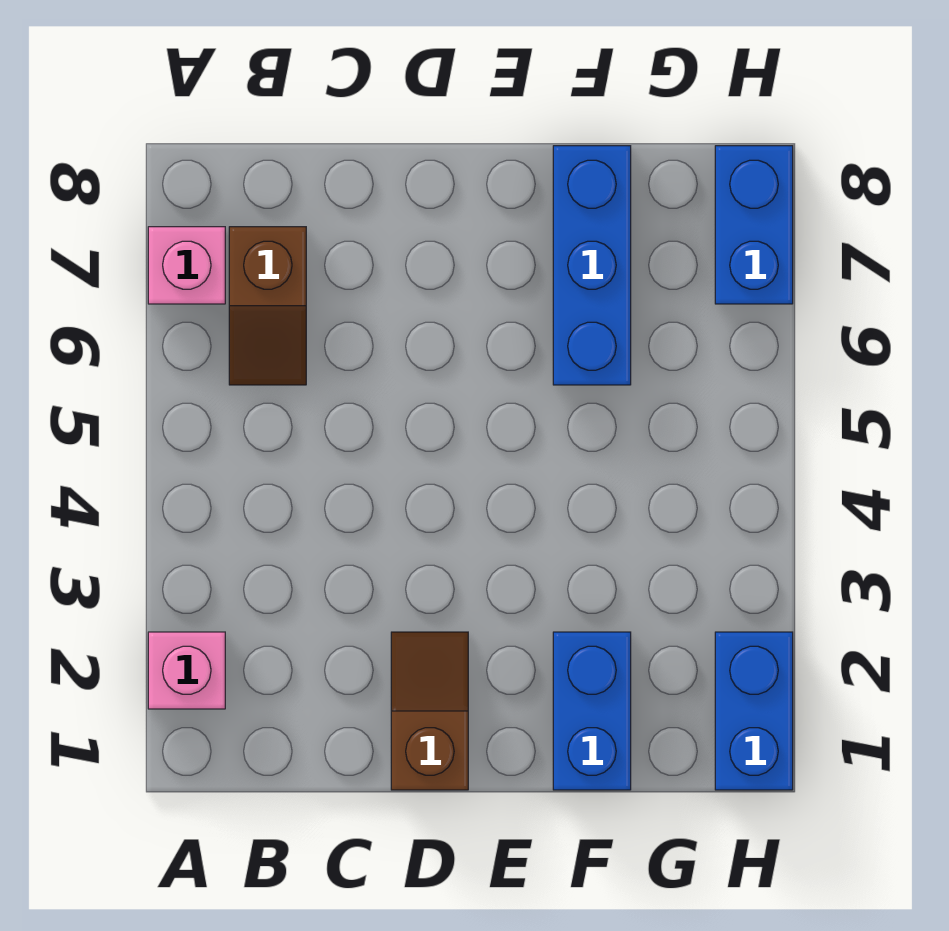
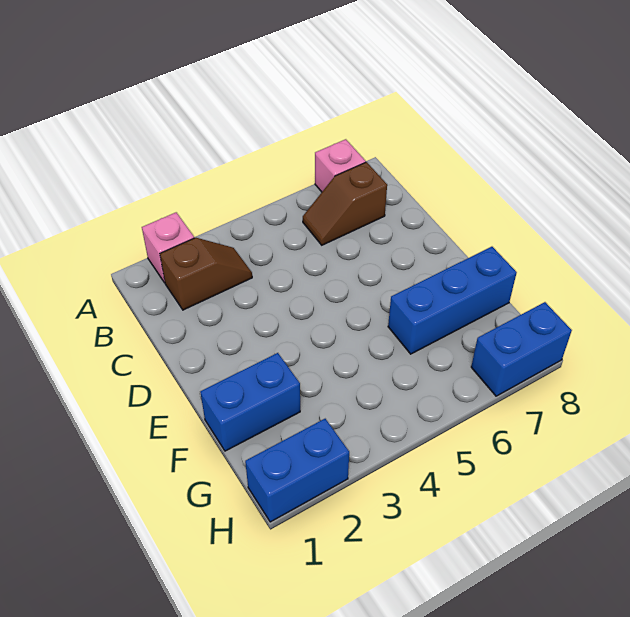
brown slope D1:D2 level 1 top 1 -> brown slope B2:B3 level 1 top 2

